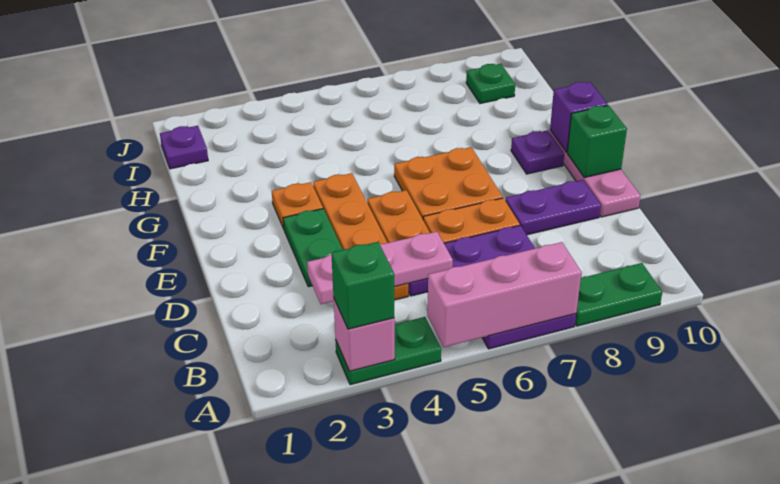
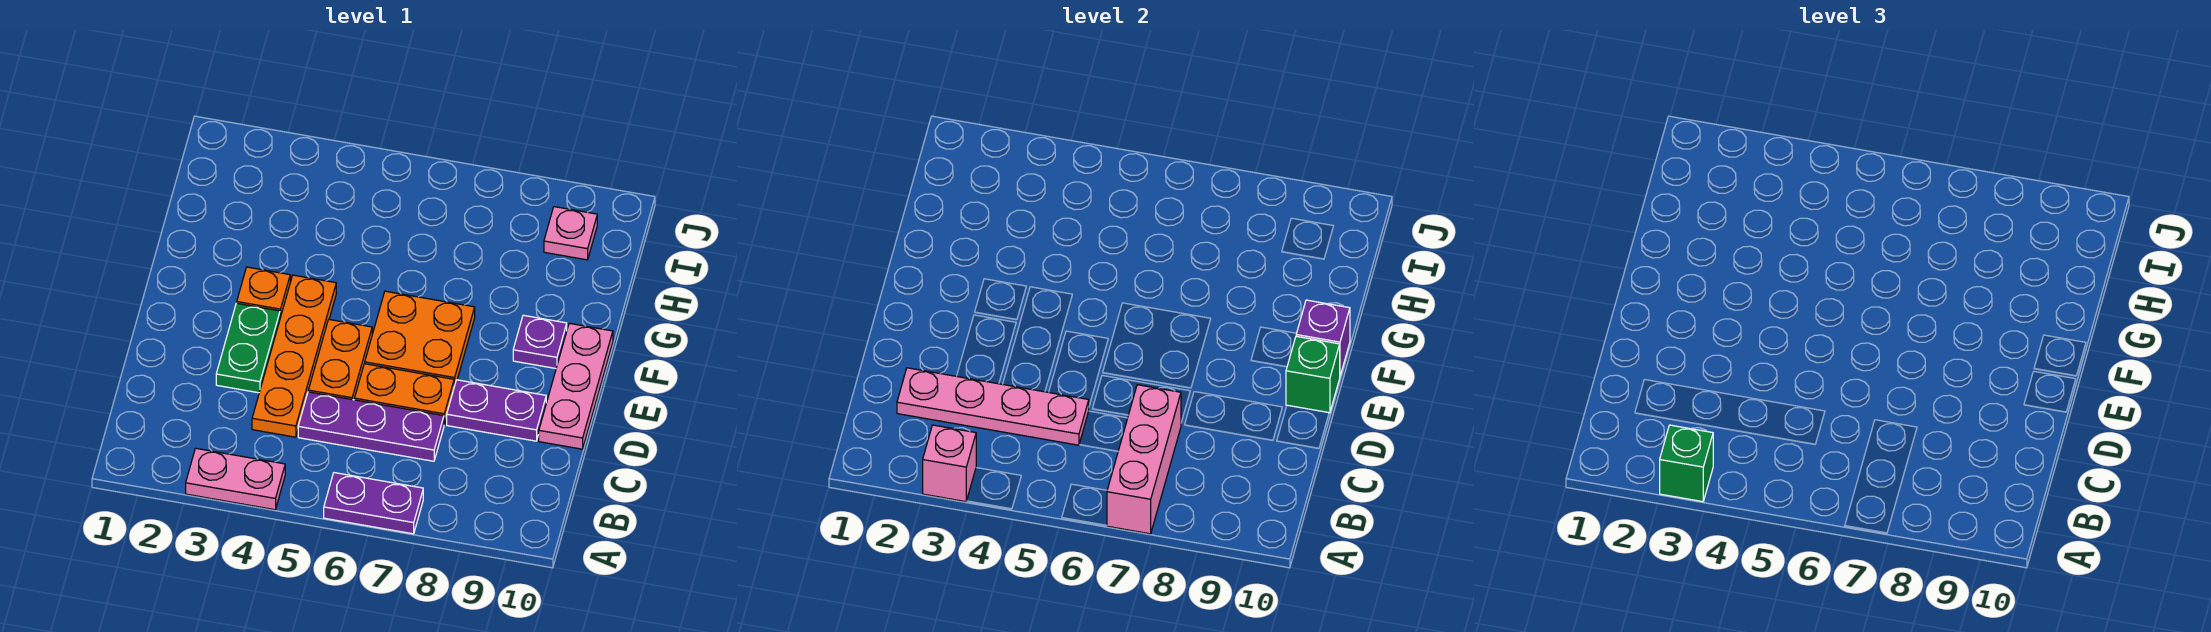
green plate A3:A4 level 1 -> pink plate A3:A4 level 1
pink brick A5:A7 level 2 -> pink brick A7:C7 level 2
green plate A8:A9 level 1 -> none
pink plate C3:C5 level 2 -> pink plate C2:C5 level 2
purple plate I1 level 1 -> none
green plate I9 level 1 -> pink plate I9 level 1

